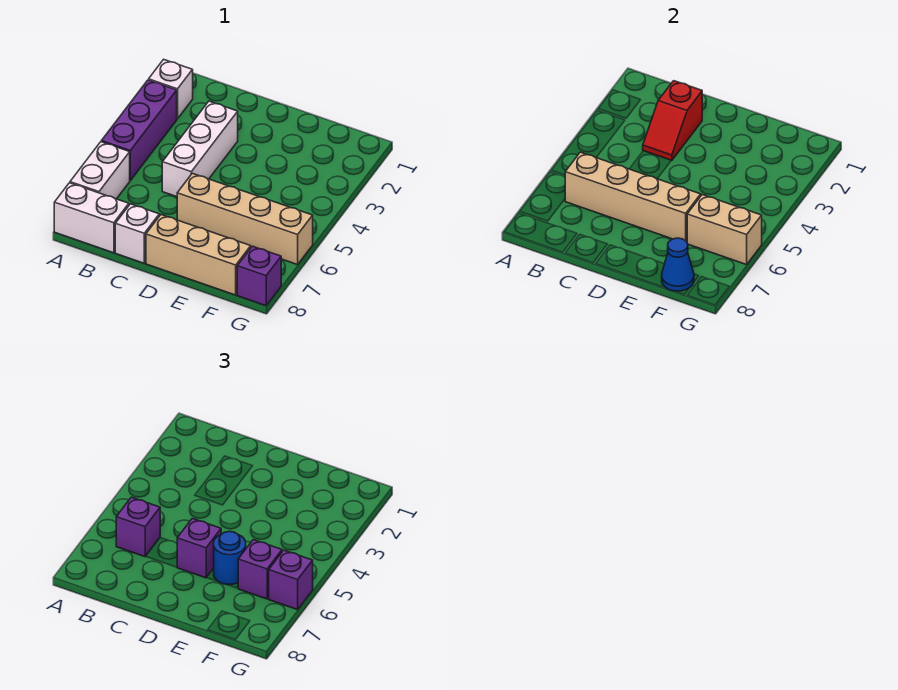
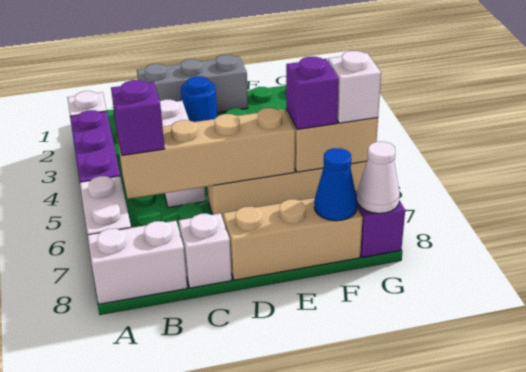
none -> grey brick C1:E1 level 1
red slope C2:C3 level 2 top 2 -> none
purple brick D6 level 3 -> none
blue round brick E6 level 3 -> blue round brick D2 level 1
purple brick G6 level 3 -> white brick G6 level 3
none -> white cone G8 level 2

